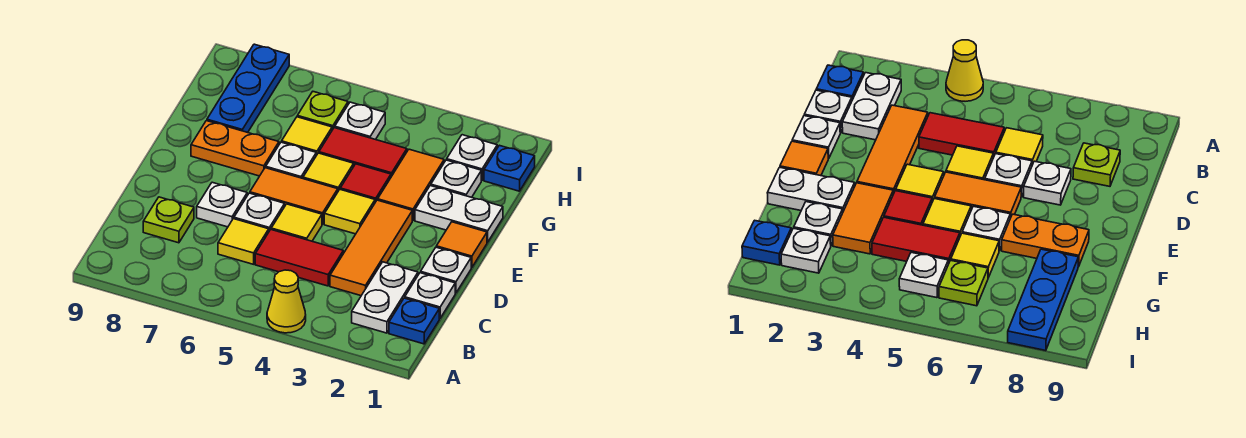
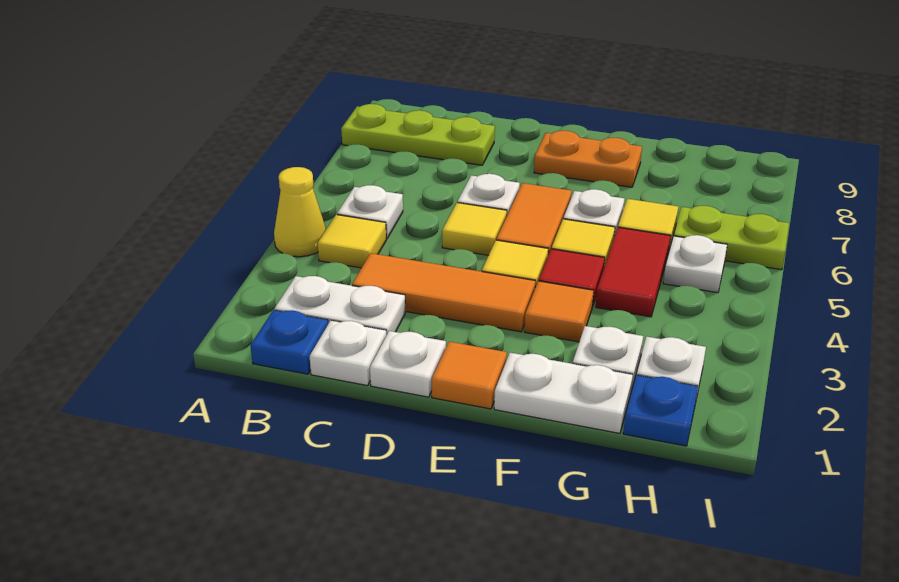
red tile C4:C5 level 1 -> none
yellow tile C6 level 1 -> yellow tile B4 level 1
lime plate C8 level 1 -> lime plate A8:C8 level 1
white plate D7 level 1 -> white plate B5 level 1
white plate F1:F2 level 1 -> white plate F1:G1 level 1
orange tile F3:G3 level 1 -> orange tile F3 level 1
orange plate F7:F8 level 1 -> orange plate E8:F8 level 1
blue plate G8:I8 level 1 -> none
lime plate H6 level 1 -> lime plate H6:I6 level 1

